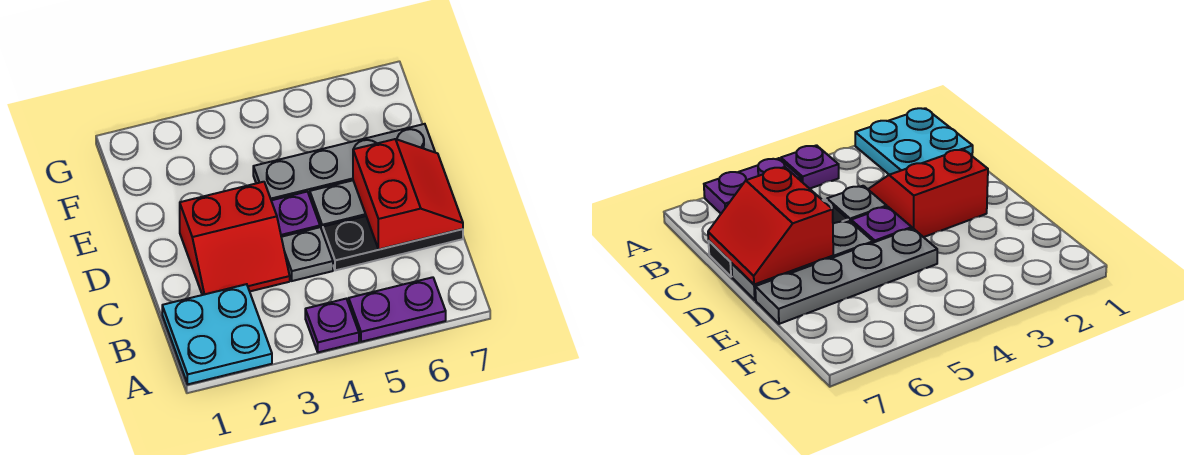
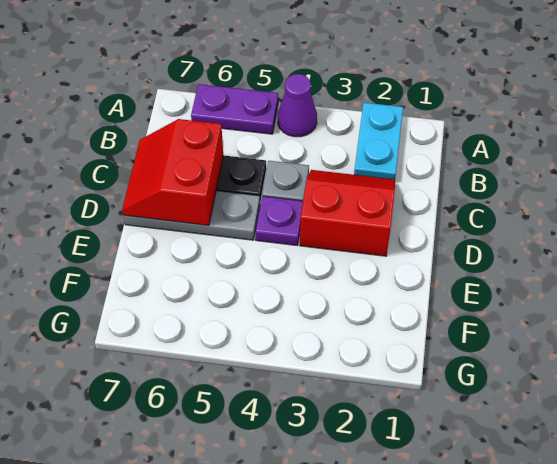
cyan plate A1:B2 level 1 -> cyan plate A2:B2 level 1
purple plate A4 level 1 -> purple cone A4 level 1
grey plate E4:E7 level 1 -> none

